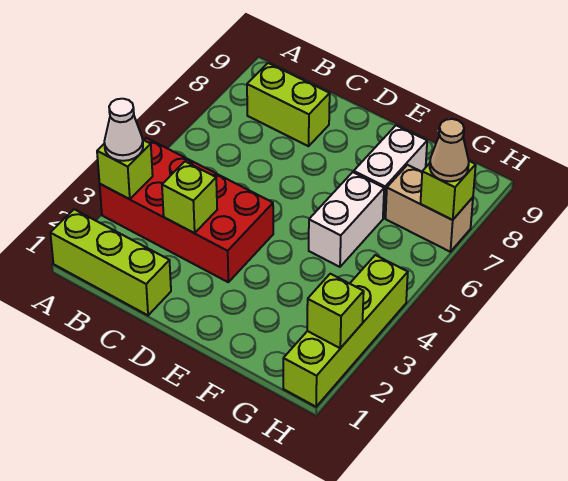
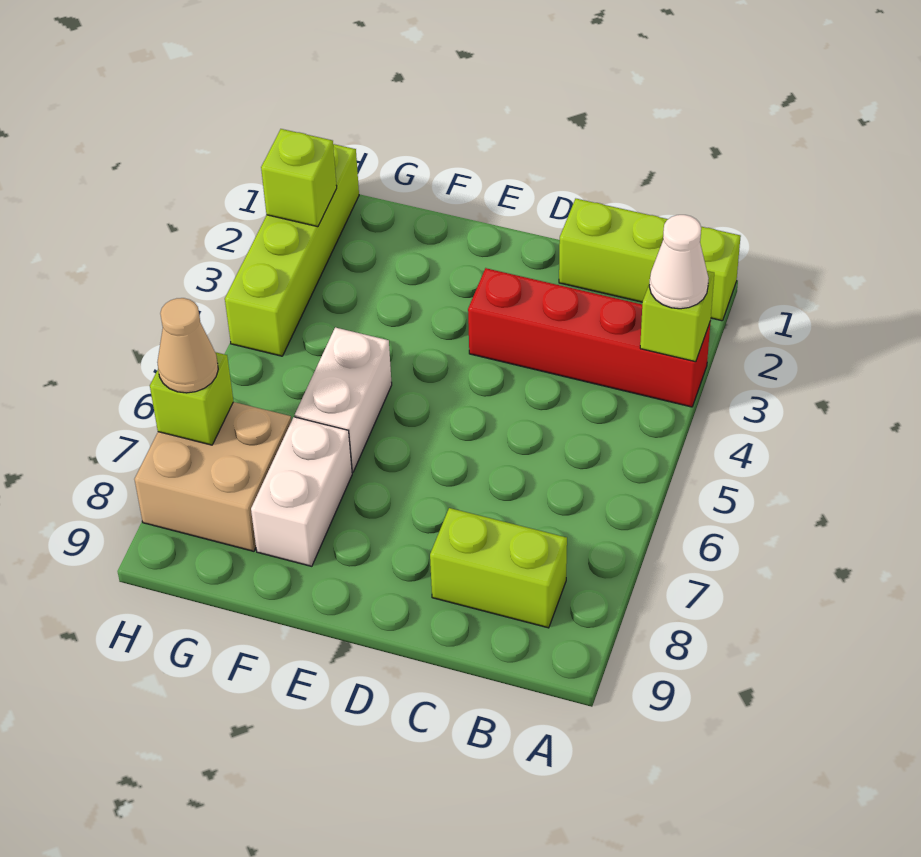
red brick A3:D4 level 1 -> red brick A3:D3 level 1
lime brick C3 level 2 -> none
tan brick G7:H7 level 1 -> tan brick G7:H8 level 1

